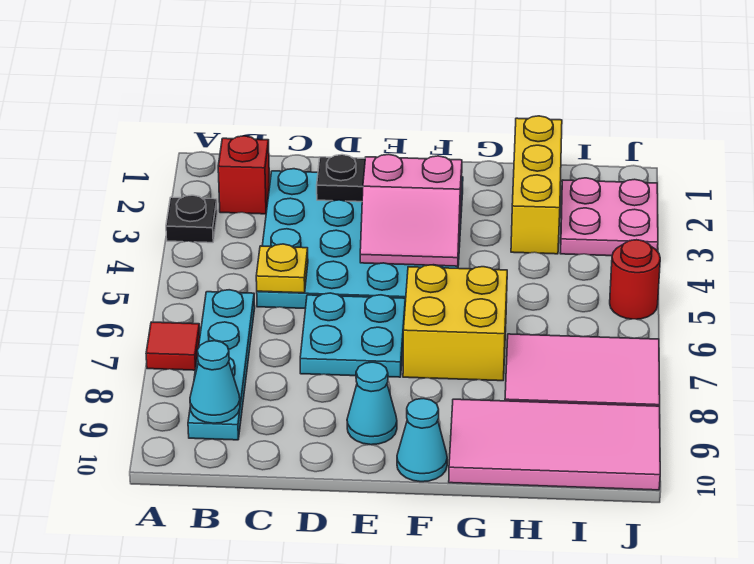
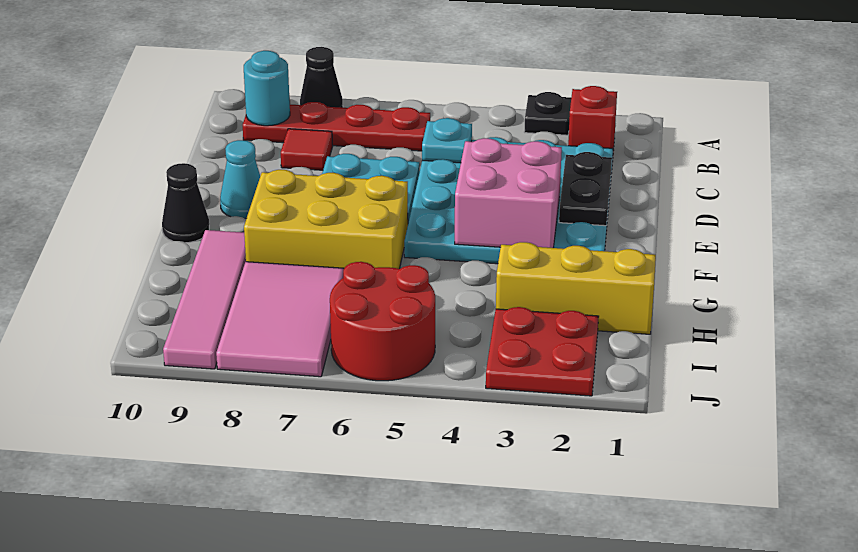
red tile A7 level 1 -> red tile C8 level 1
none -> black cone A8 level 1
cyan plate B6:B9 level 1 -> red plate B6:B9 level 1
cyan cone B9 level 2 -> cyan round brick B9 level 2
yellow plate C5 level 2 -> cyan plate C5 level 2
pink slope E3:F4 level 2 top 3 -> pink brick E3:F4 level 2
yellow brick F6:G7 level 1 -> yellow brick F6:G8 level 1
cyan cone F10 level 1 -> black cone F10 level 1
pink tile G9:J10 level 1 -> pink tile G9:J9 level 1
pink plate I2:J3 level 1 -> red plate I2:J3 level 1
red round brick J5 level 1 -> red round brick I5:J6 level 1

